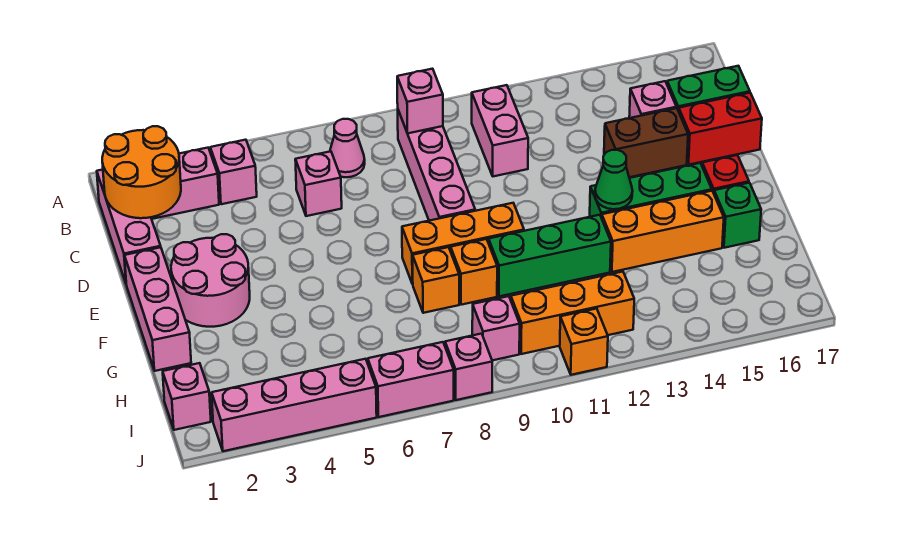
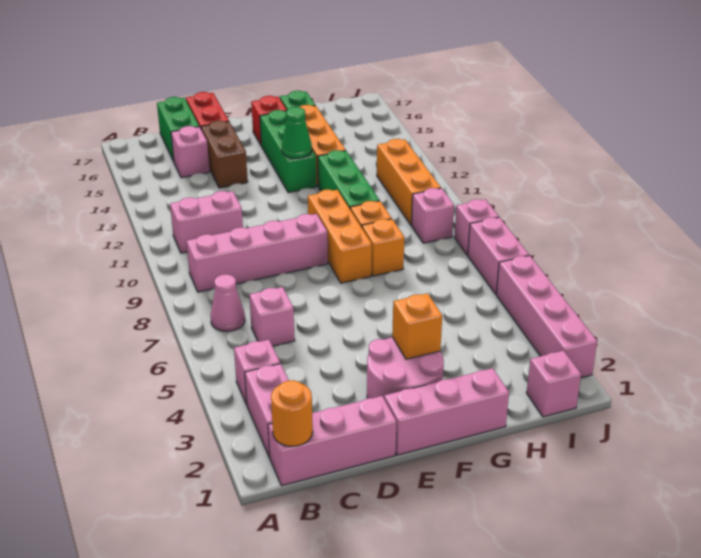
orange round brick B1:C2 level 2 -> orange round brick B1 level 2
pink brick B9 level 2 -> none
orange brick J11 level 1 -> orange brick F3 level 2

